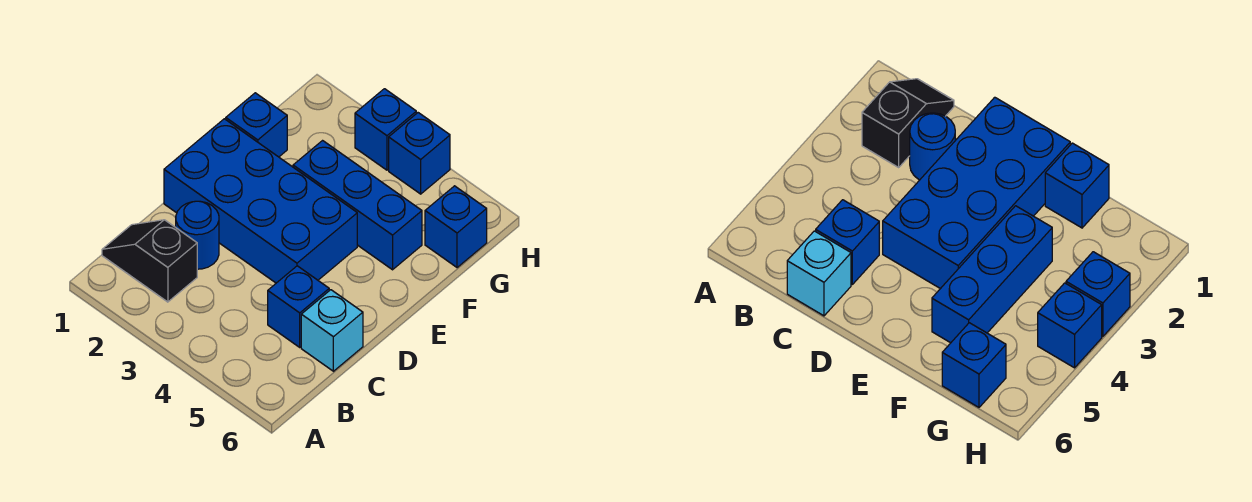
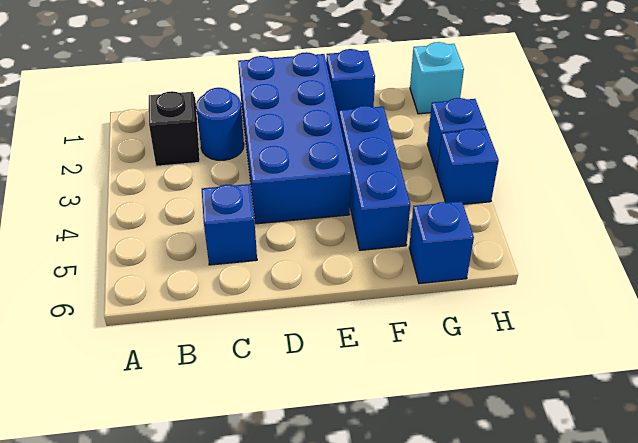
cyan brick C6 level 1 -> cyan brick H1 level 1

